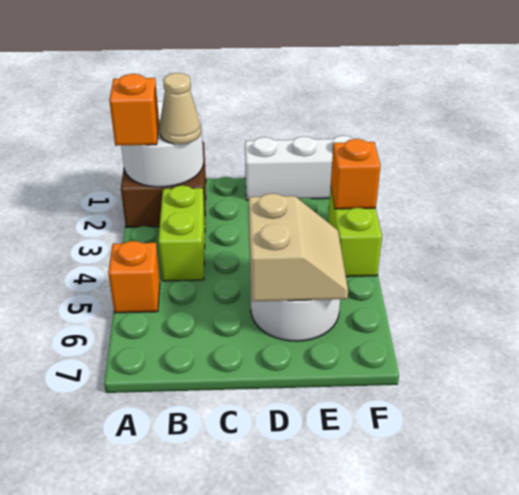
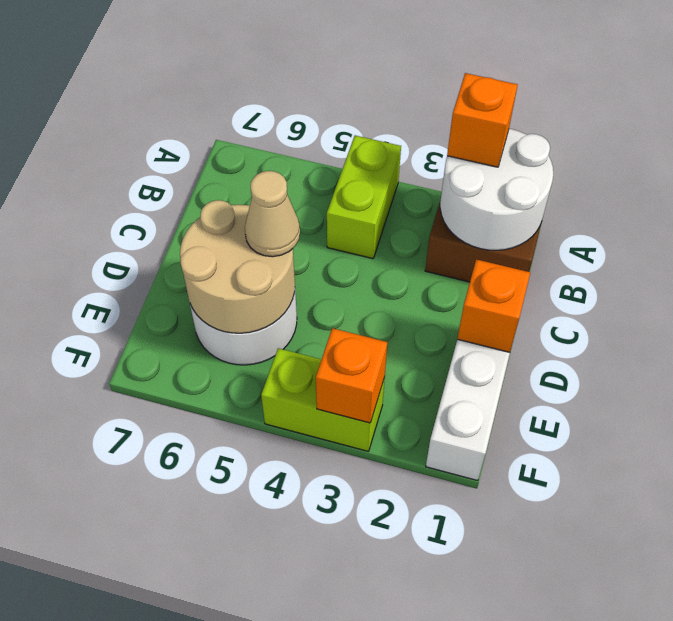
orange brick A5 level 1 -> orange brick D1 level 2
tan cone B2 level 3 -> tan cone D5 level 3
lime brick B3:B4 level 1 -> lime brick A4:B4 level 1
tan slope D5:E6 level 2 top D -> tan round brick D5:E6 level 2

